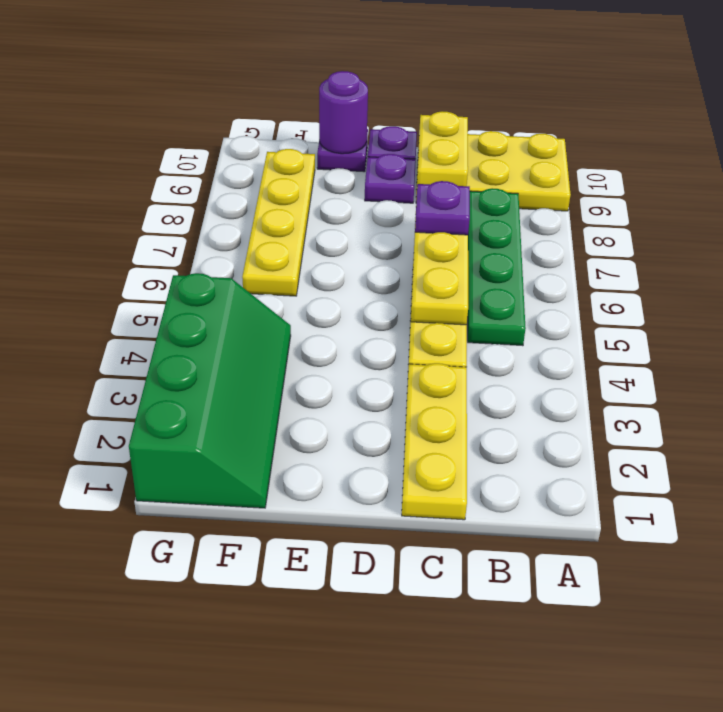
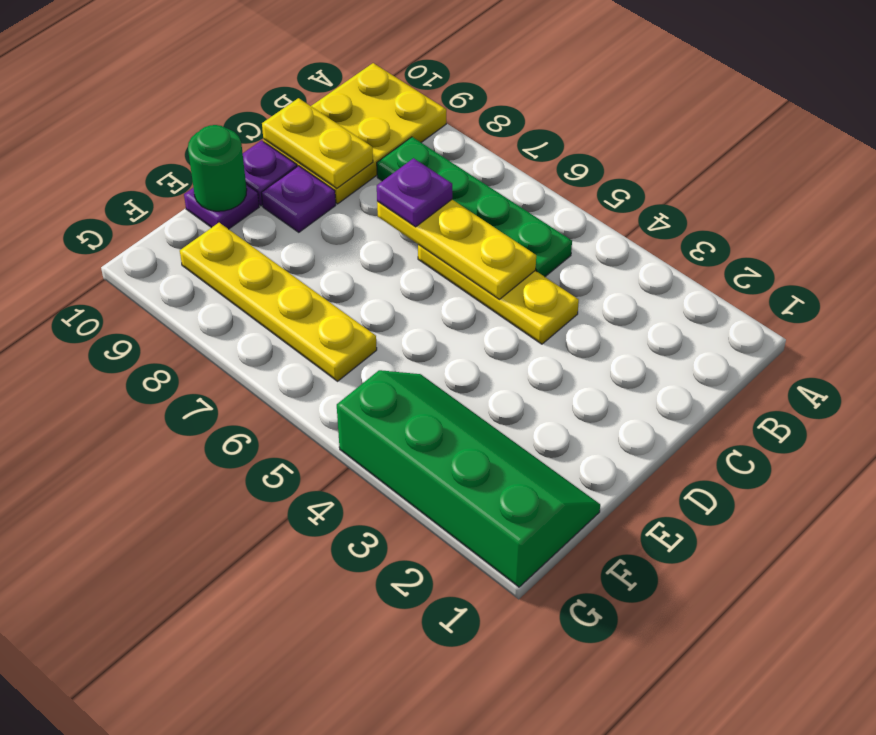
yellow plate C1:C3 level 1 -> none
purple round brick E10 level 2 -> green round brick E10 level 2

